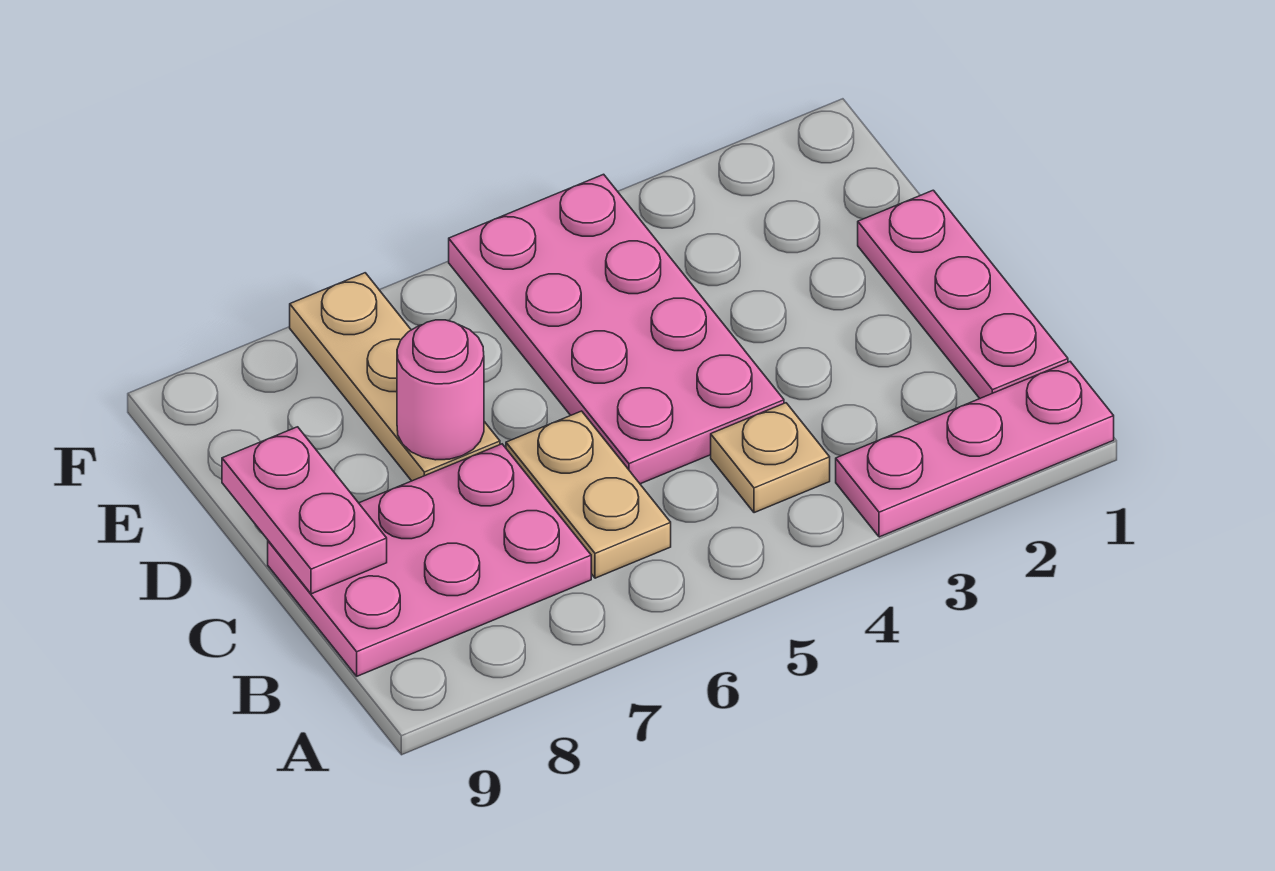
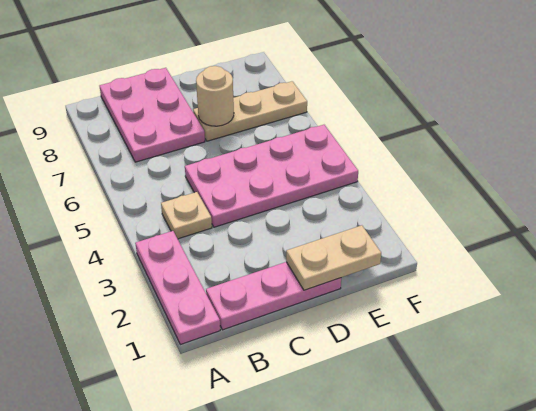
tan plate B6:C6 level 1 -> tan plate D1:E1 level 2
pink plate C9:D9 level 2 -> none
pink round brick D7 level 2 -> tan round brick D7 level 2

